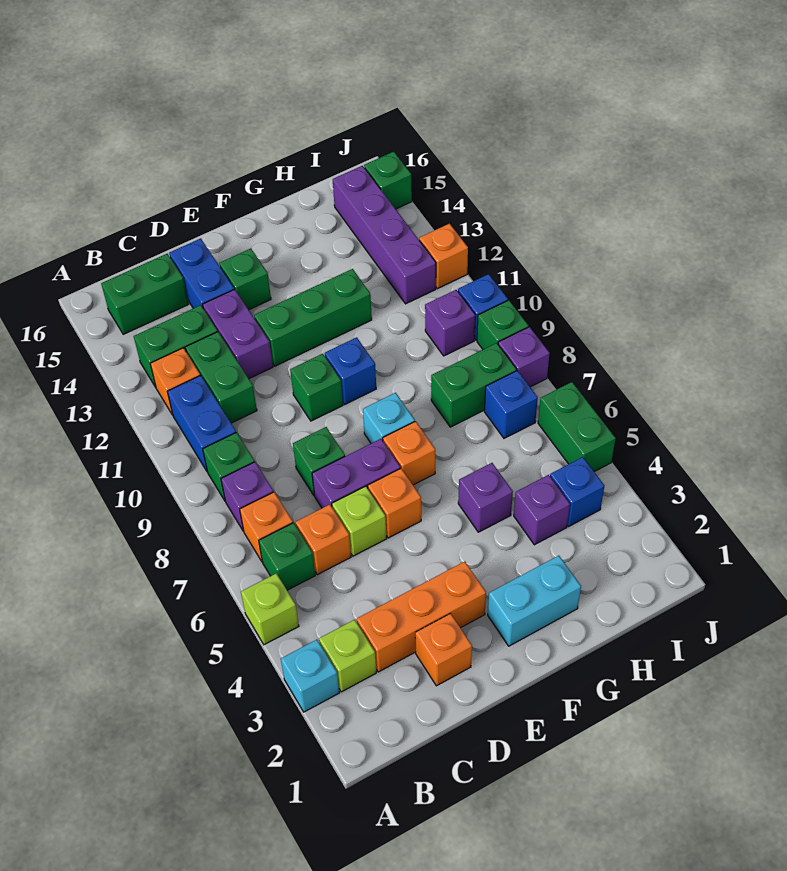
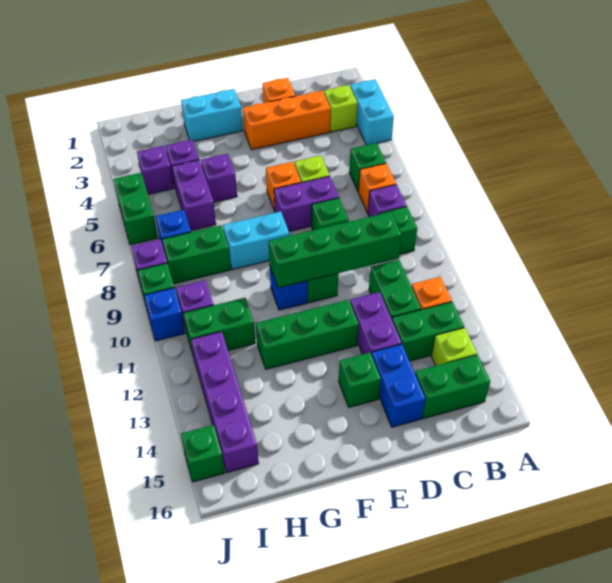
cyan brick A3 level 1 -> cyan brick A3:A4 level 1
lime brick A5 level 1 -> lime brick B14 level 1
blue brick B10:B11 level 1 -> none
orange brick C6 level 1 -> none
none -> green brick C10:F10 level 2
orange brick F7 level 1 -> none
cyan brick F8 level 1 -> cyan brick F8:G8 level 1
none -> purple brick H5:H6 level 1
none -> green brick H11:I11 level 1
blue brick I4 level 1 -> purple brick I4 level 1
orange brick J12 level 1 -> none

